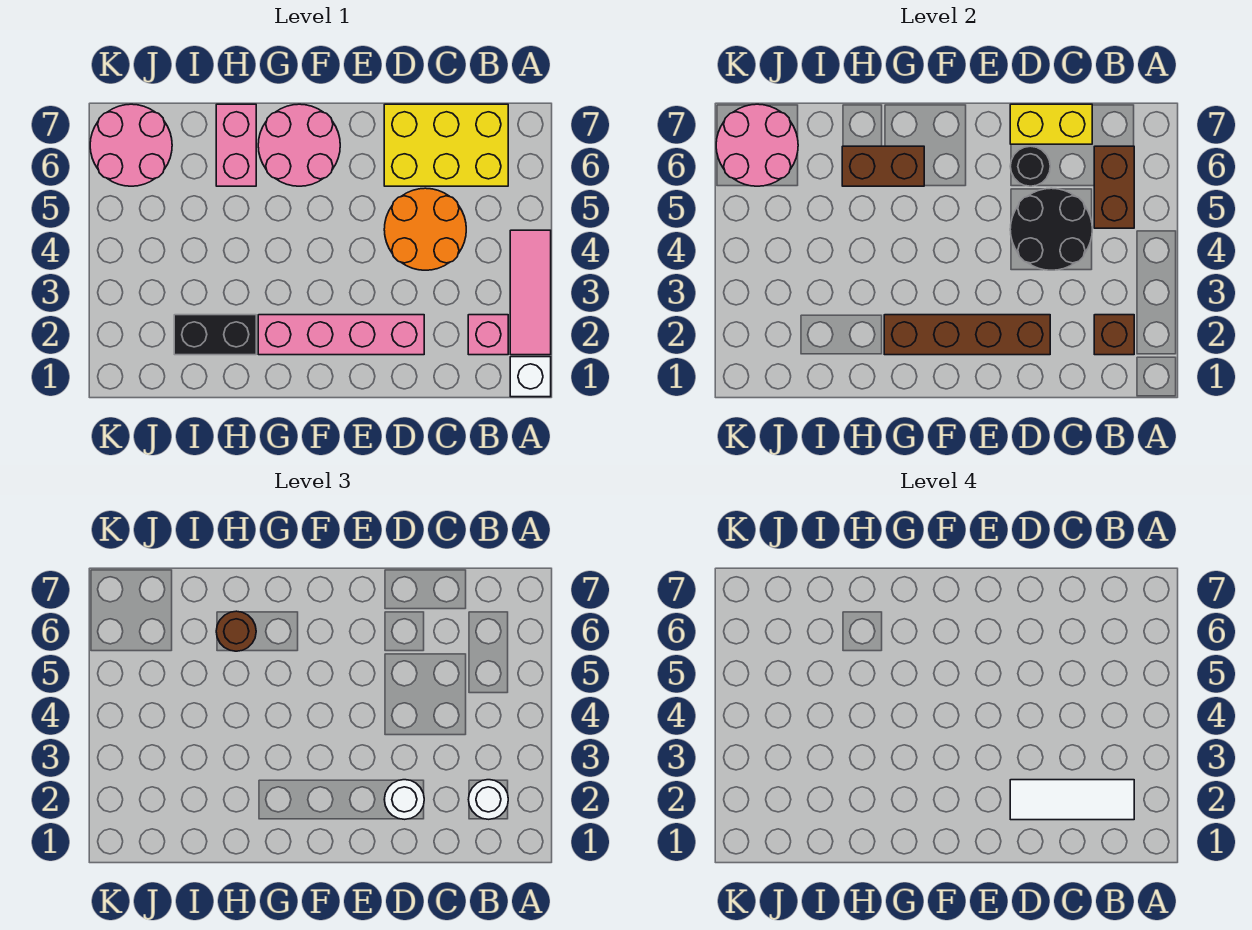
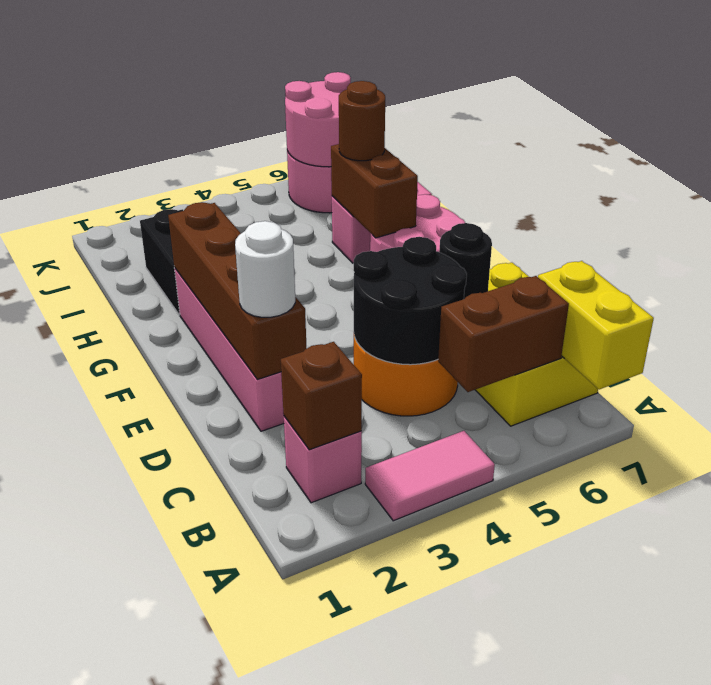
white brick A1 level 1 -> none
pink tile A2:A4 level 1 -> pink tile A3:A4 level 1
white round brick B2 level 3 -> none
white tile B2:D2 level 4 -> none
yellow brick C7:D7 level 2 -> yellow brick A7:B7 level 2

